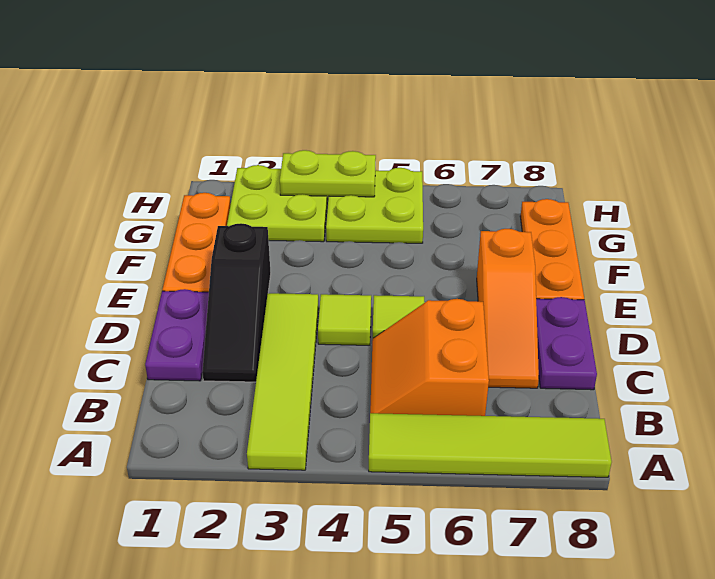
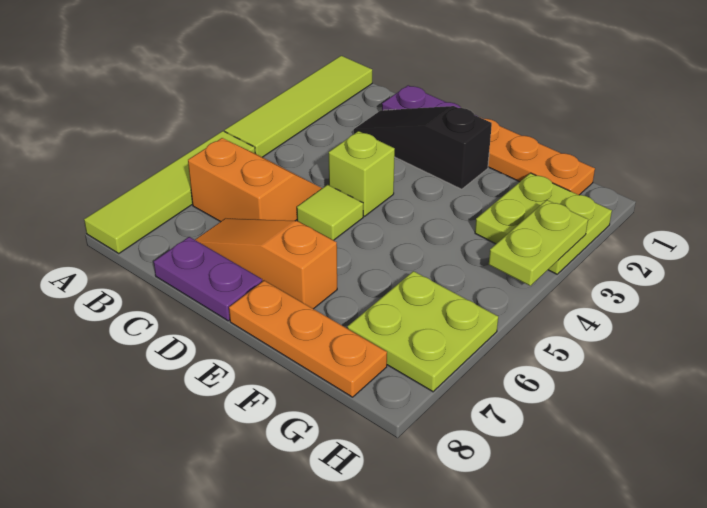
lime tile A3:D3 level 1 -> lime tile A1:A4 level 1
lime tile D4 level 1 -> lime brick D4 level 1
lime plate G4:H5 level 1 -> lime plate G6:H7 level 1

